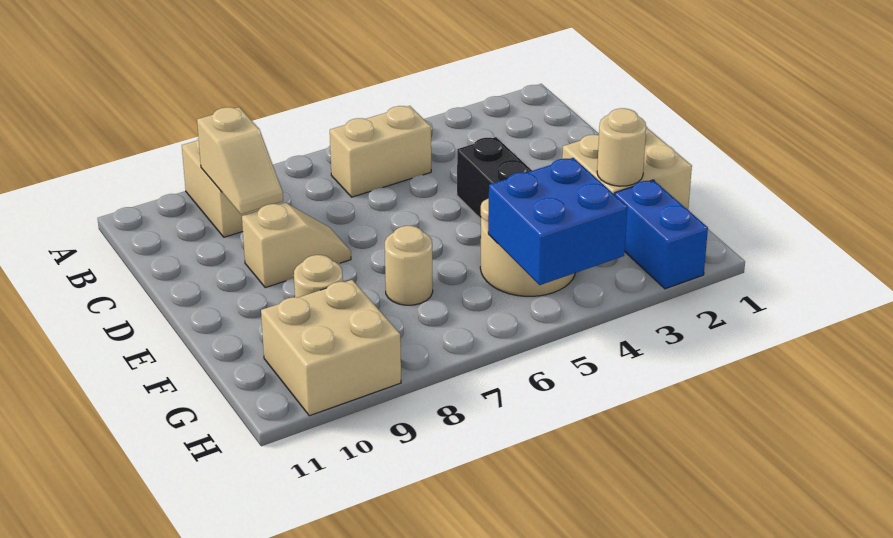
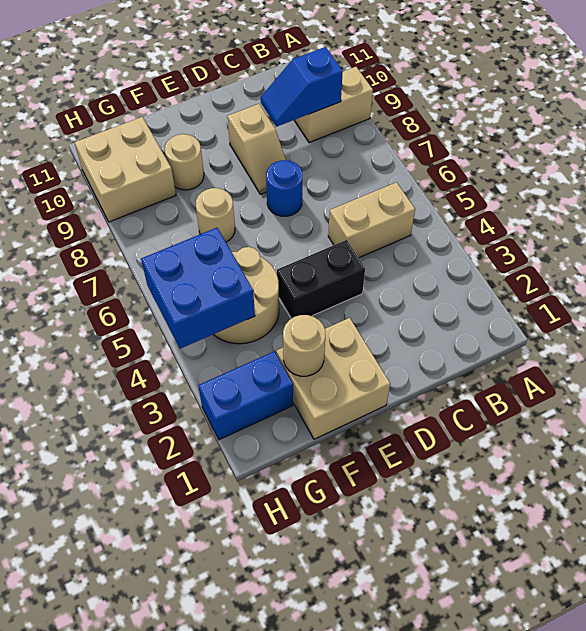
tan brick B5:B6 level 1 -> tan brick B5:C5 level 1
tan slope B9:C9 level 2 top B -> blue slope B9:C9 level 2 top B
none -> blue round brick D7 level 1

